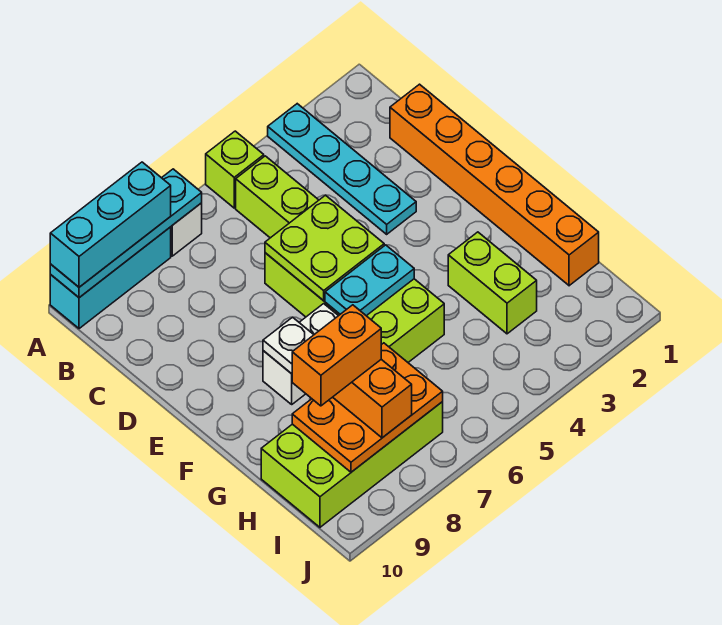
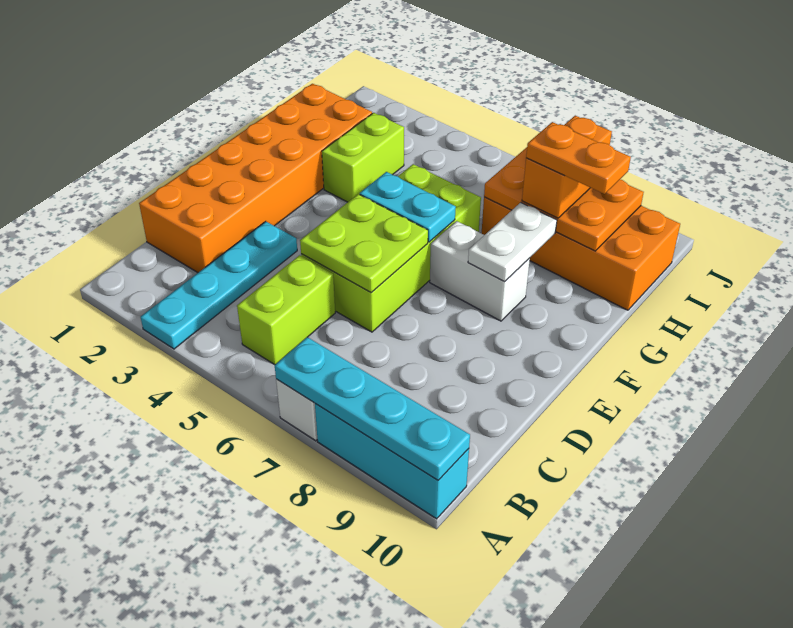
lime brick A5 level 1 -> none
cyan brick A8:A10 level 3 -> none
orange brick C1:H1 level 1 -> orange brick C1:H2 level 1
lime brick H7:I10 level 1 -> orange brick H7:I10 level 1
orange brick H8:H9 level 4 -> orange plate H8:H9 level 4

